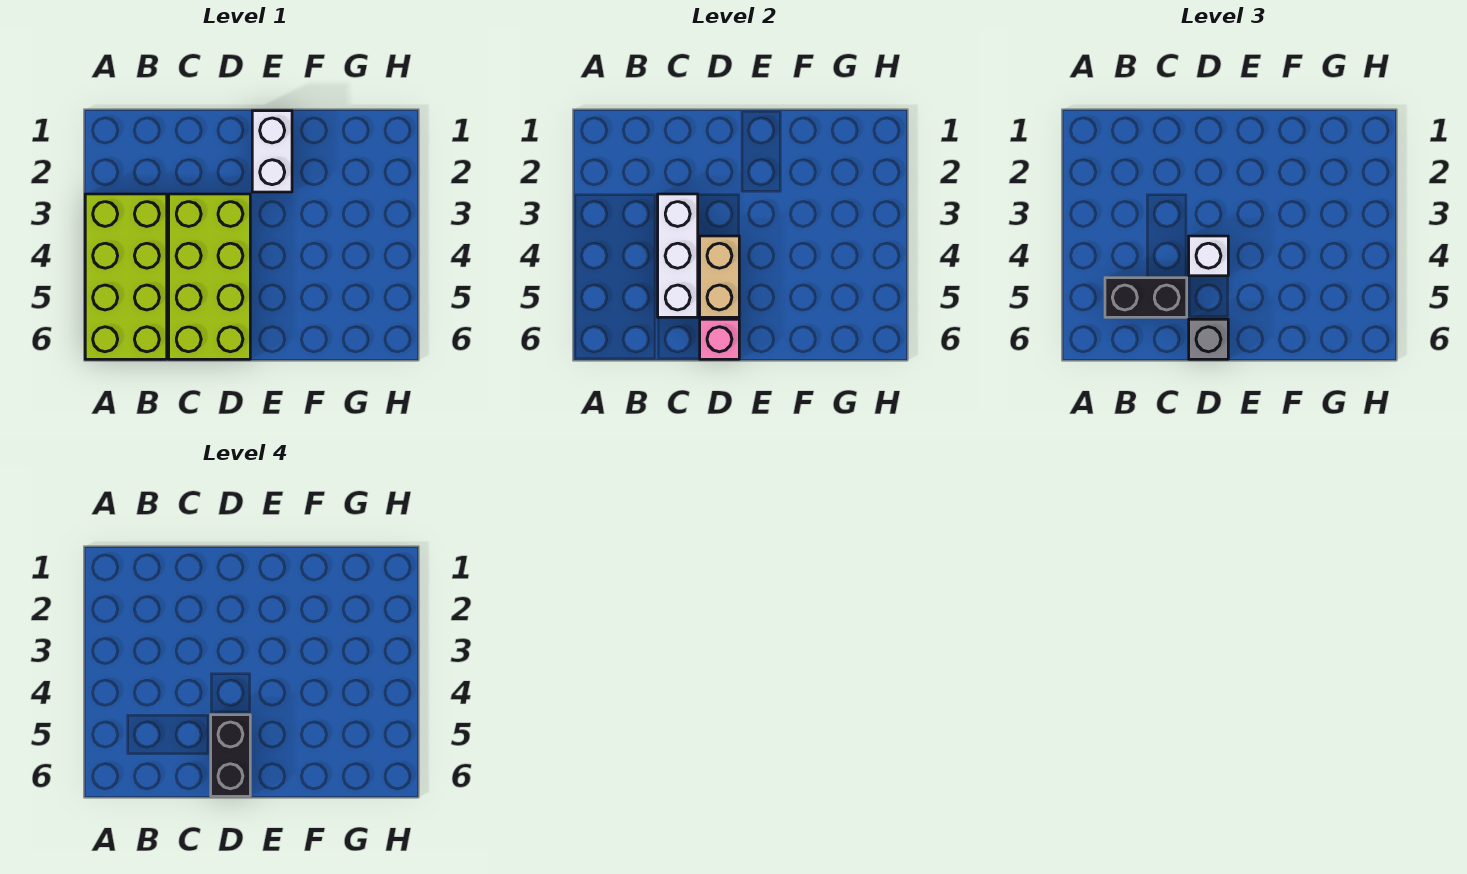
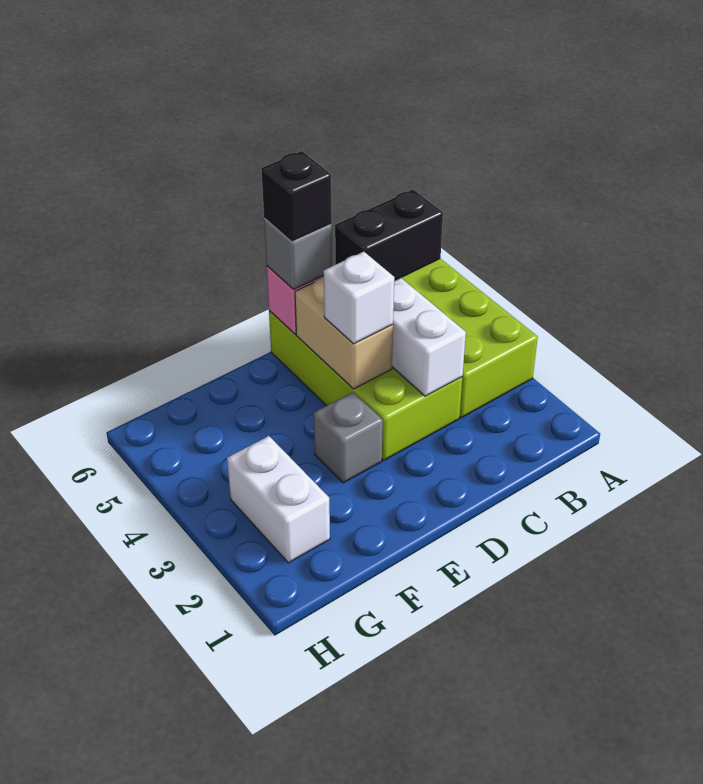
black brick D5:D6 level 4 -> black brick D6 level 4
white brick E1:E2 level 1 -> white brick G2:G3 level 1
none -> grey brick E3 level 1

